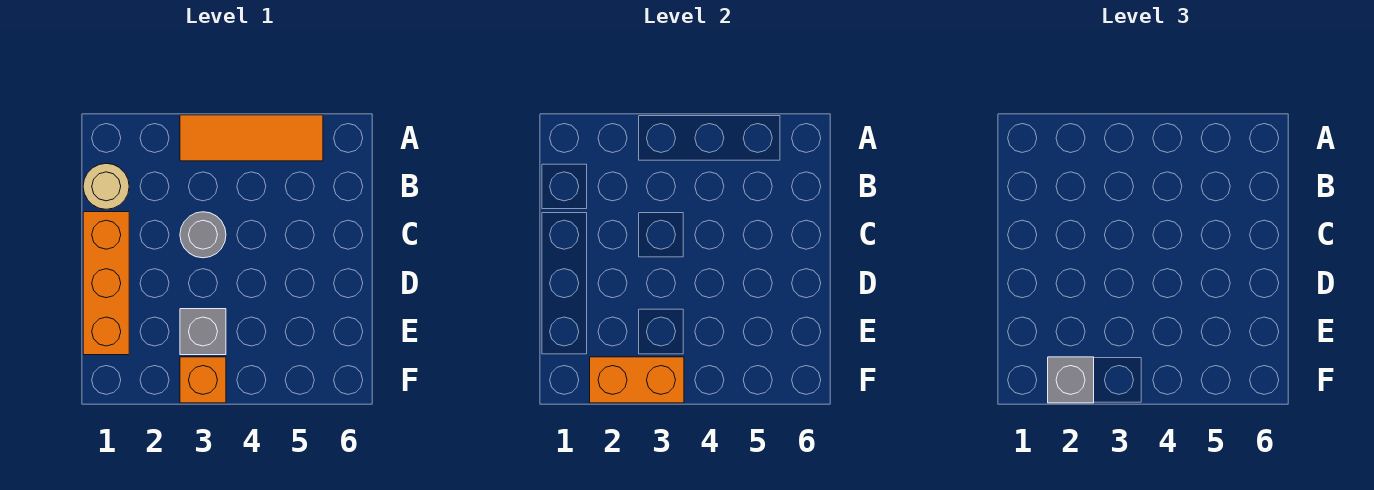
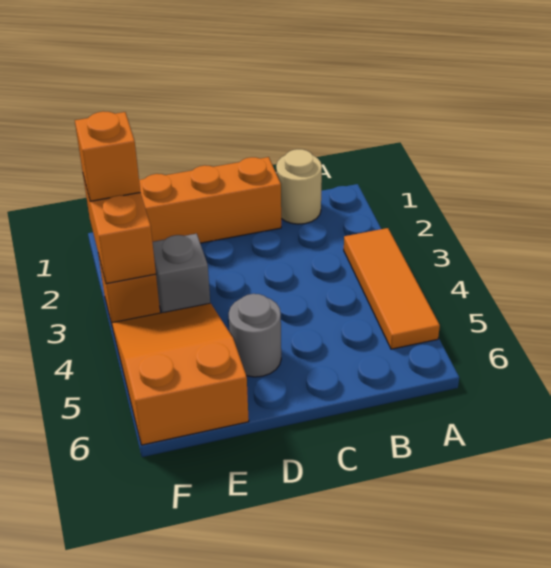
grey round brick C3 level 1 -> grey round brick D5 level 1
none -> orange slope E4:F6 level 1 top 6
grey brick F2 level 3 -> orange brick F2 level 3

